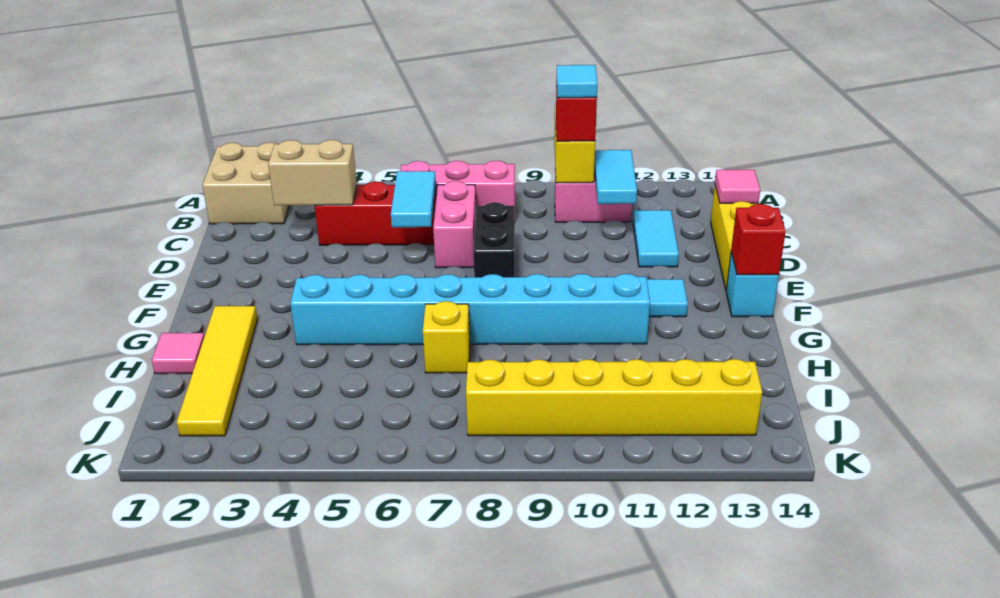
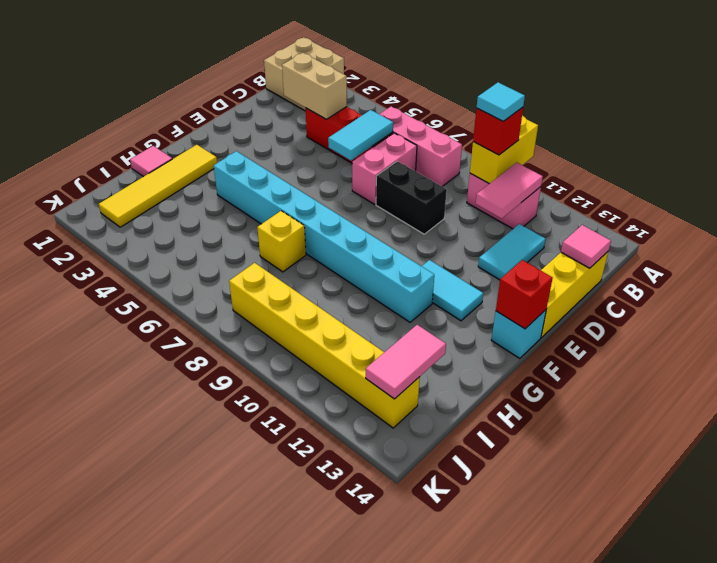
cyan tile B11:C11 level 2 -> pink tile B11:C11 level 2
black brick D8:E8 level 1 -> black brick D8:D9 level 1
none -> pink tile I13:J13 level 2

